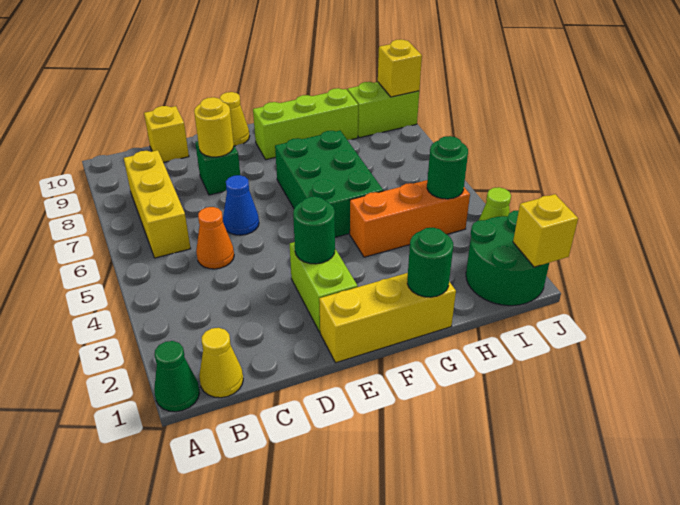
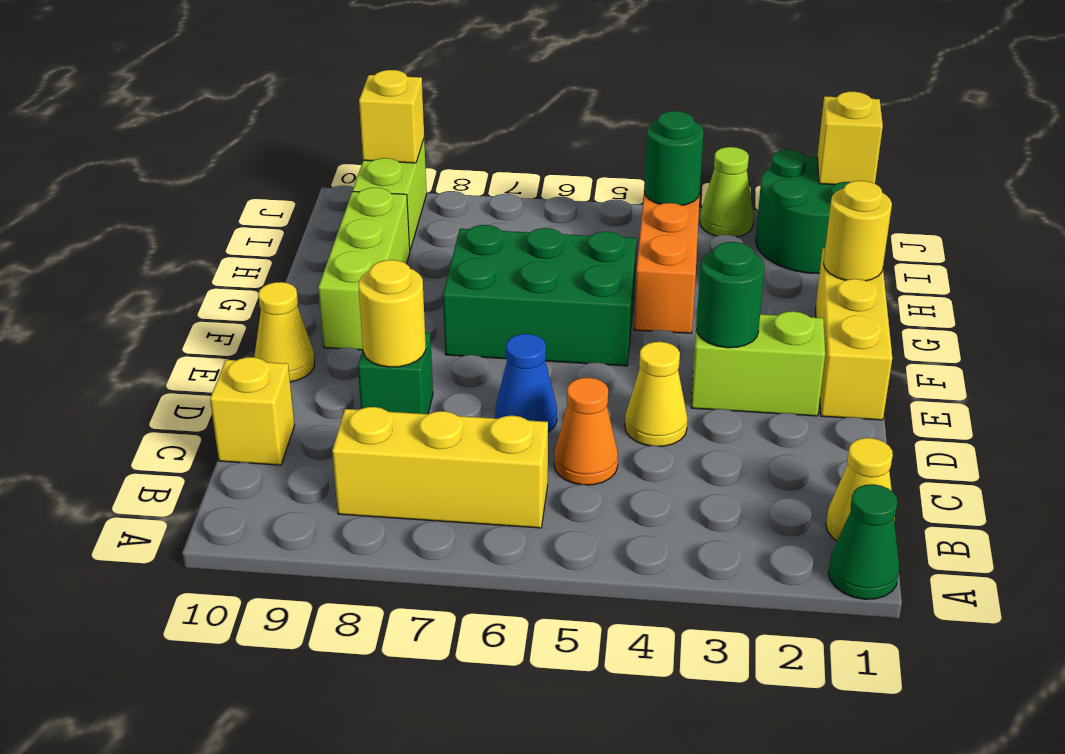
none -> yellow cone D4 level 1
green round brick G1 level 2 -> yellow round brick G1 level 2

